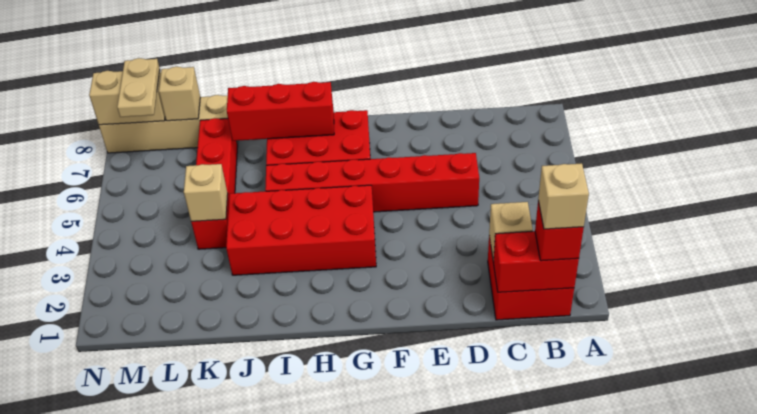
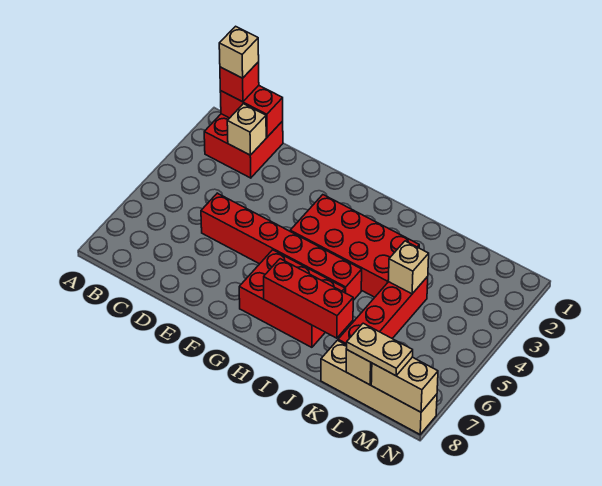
tan plate M7:M8 level 3 -> tan plate L8:M8 level 3

